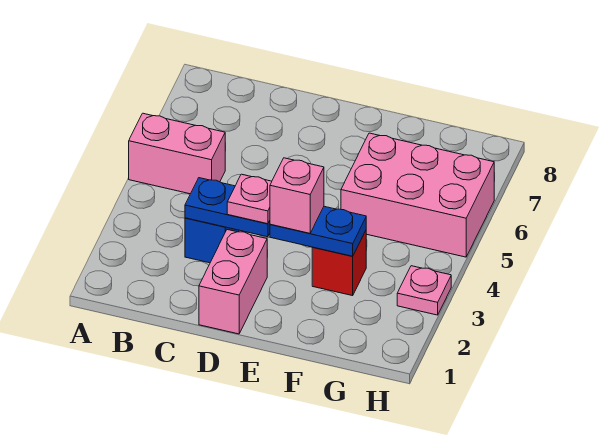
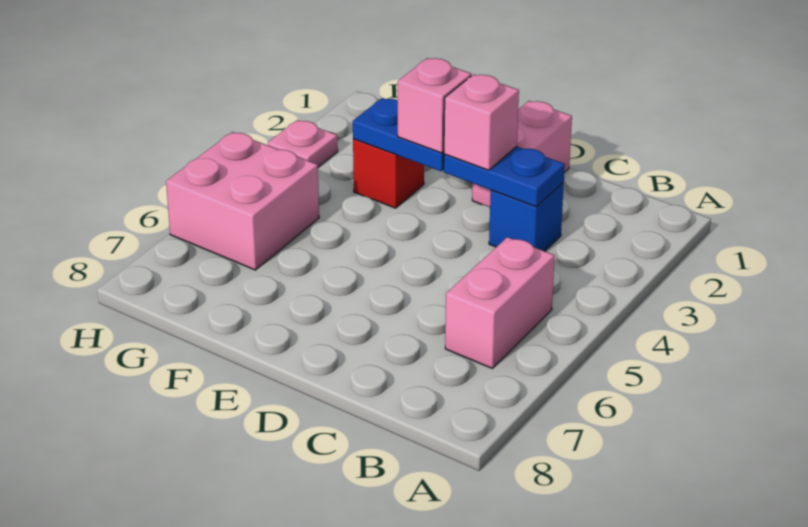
pink brick A5:B5 level 1 -> pink brick B5:B6 level 1
pink plate D3 level 3 -> pink brick D3 level 3
pink brick F5:H6 level 1 -> pink brick G5:H6 level 1

